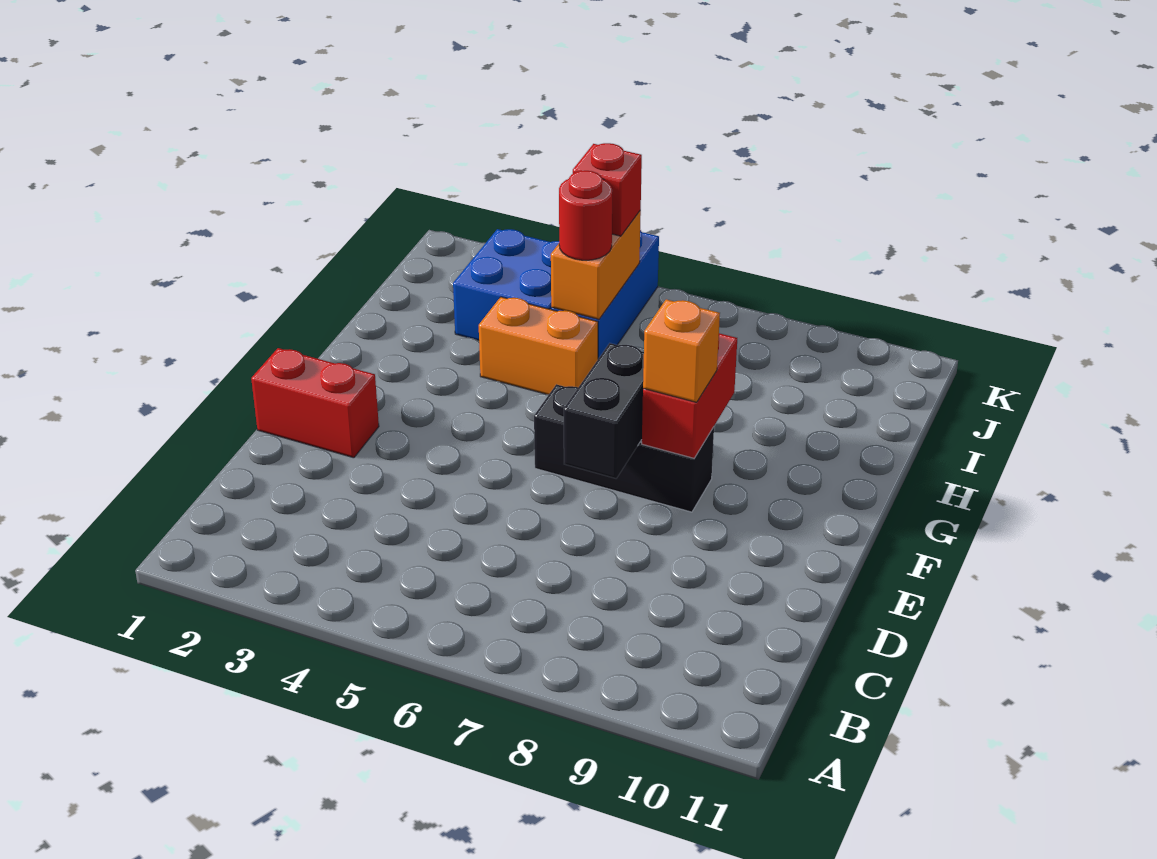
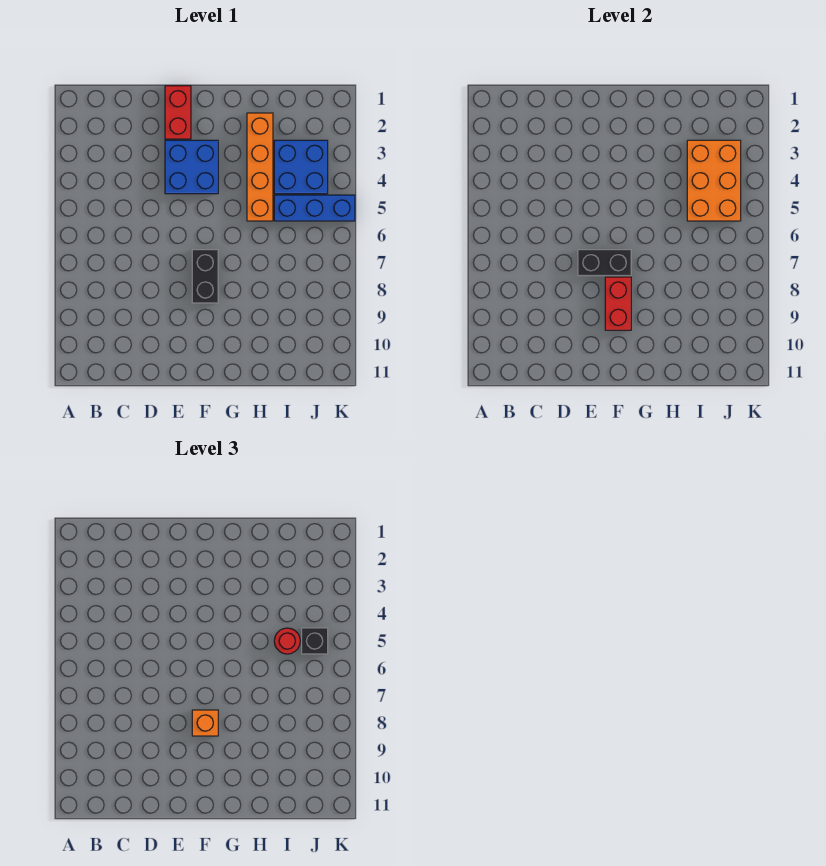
none -> blue brick E3:F4 level 1
black brick F6:F8 level 1 -> black brick F7:F8 level 1
red brick F8:G8 level 2 -> red brick F8:F9 level 2
orange brick H4:H5 level 1 -> orange brick H2:H5 level 1
orange brick I5:J5 level 2 -> orange brick I3:J5 level 2
red brick J5 level 3 -> black brick J5 level 3

